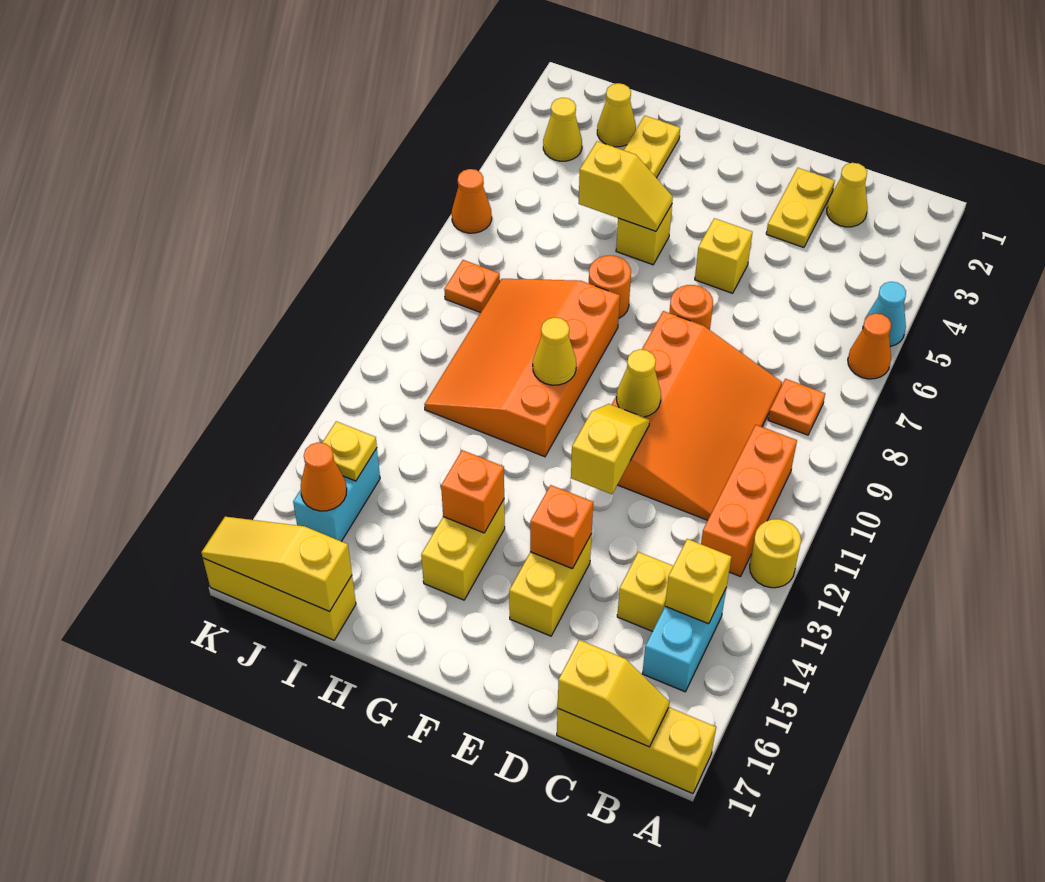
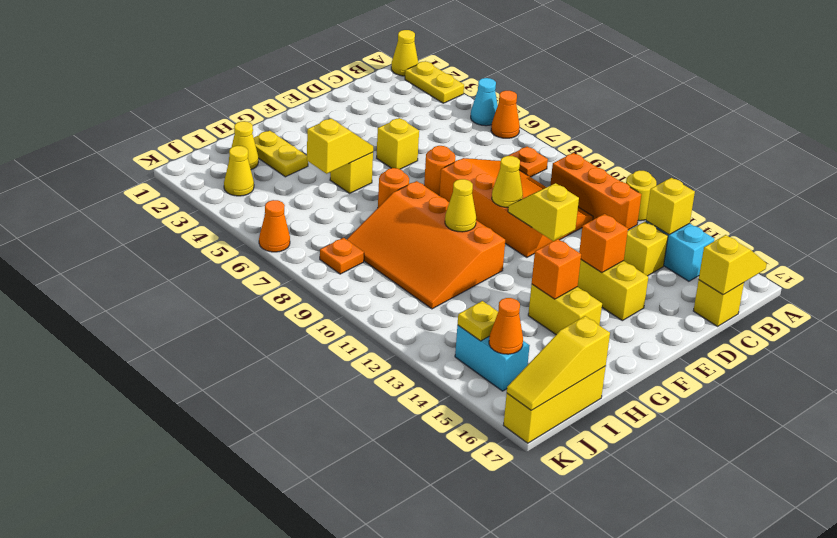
yellow brick A17:C17 level 1 -> yellow brick C17 level 1
yellow cone C2 level 1 -> yellow cone A1 level 1
yellow plate D2:D3 level 1 -> yellow plate A2:A3 level 1

